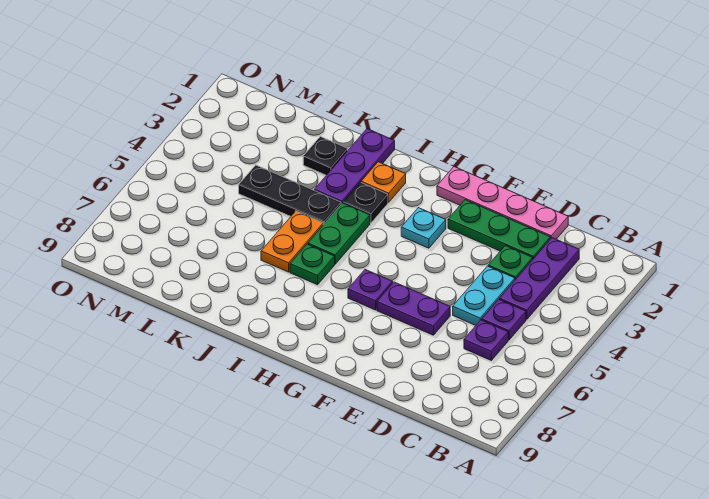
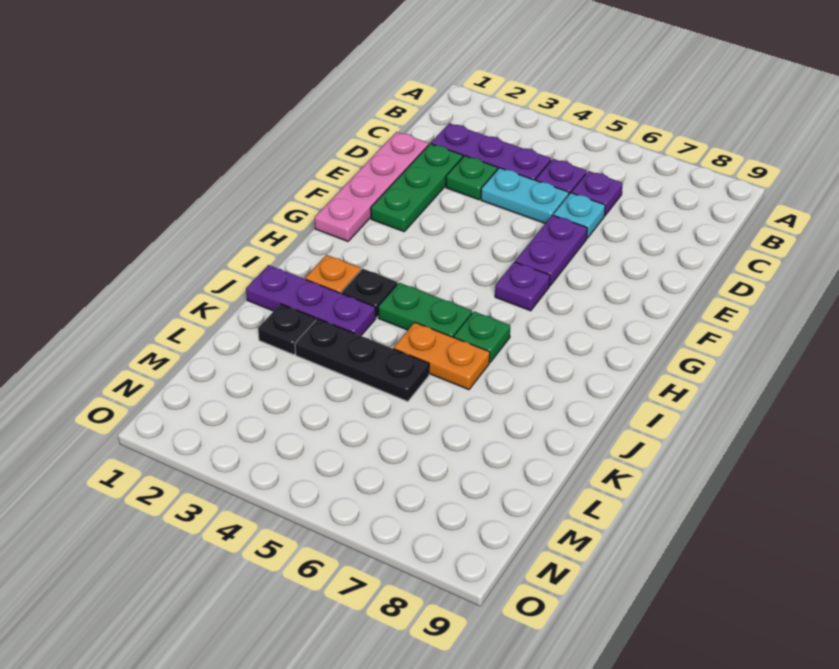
cyan plate G3 level 1 -> cyan plate D6 level 1
black plate J4:L4 level 1 -> black plate K3:K5 level 1

